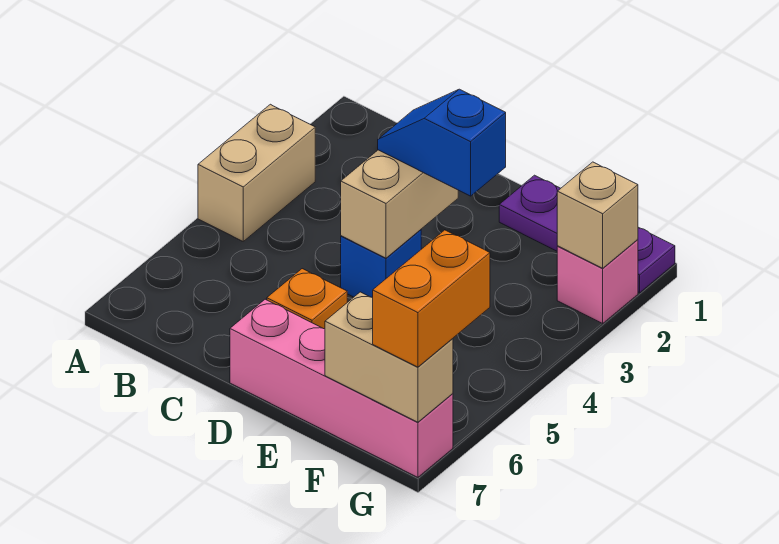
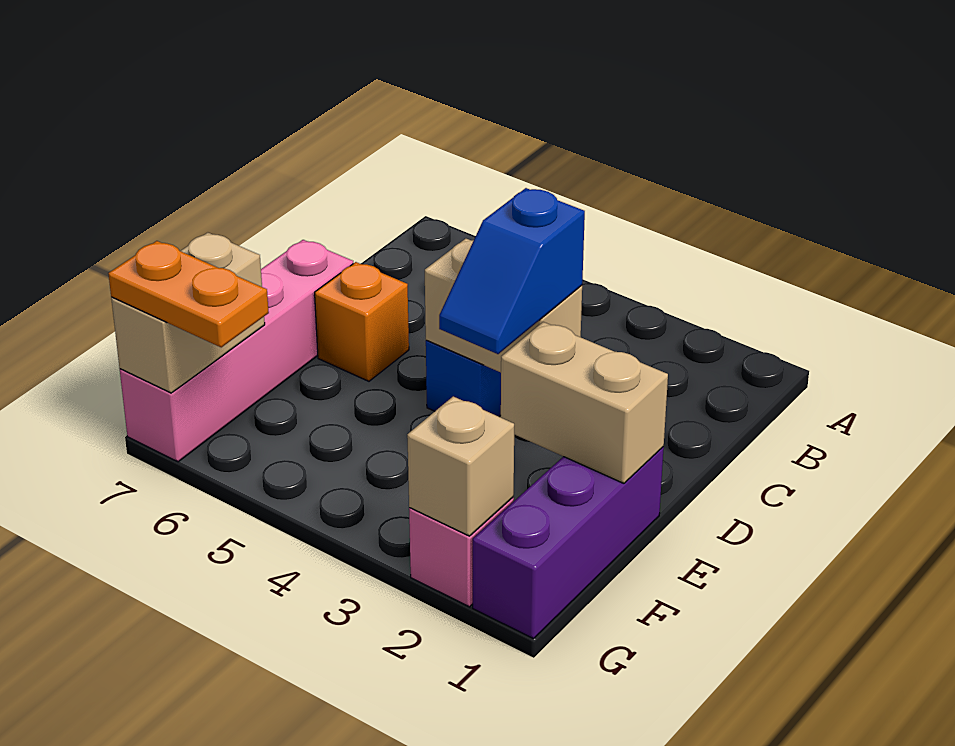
tan brick A3:A4 level 1 -> tan brick E1:E2 level 2
blue slope D3:E3 level 3 top E -> blue slope D3:E3 level 3 top D
purple plate E1:G1 level 1 -> purple brick E1:G1 level 1
orange brick G6:G7 level 3 -> orange plate G6:G7 level 3

